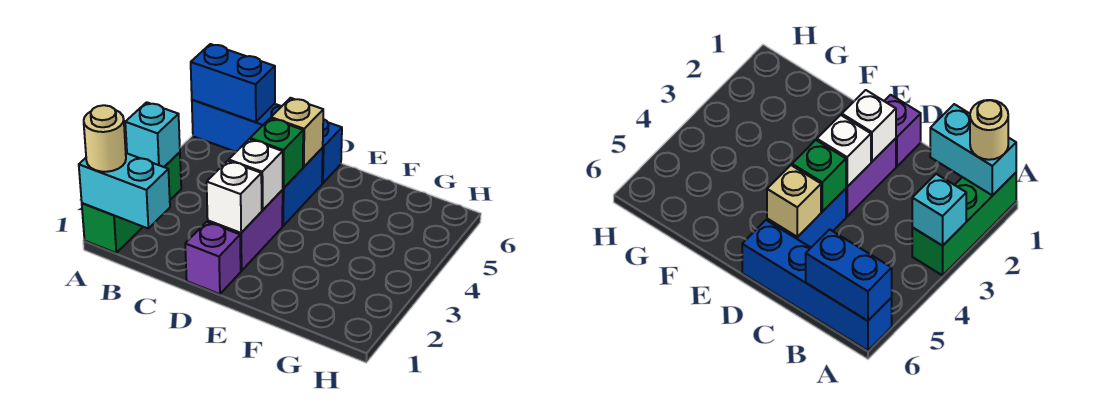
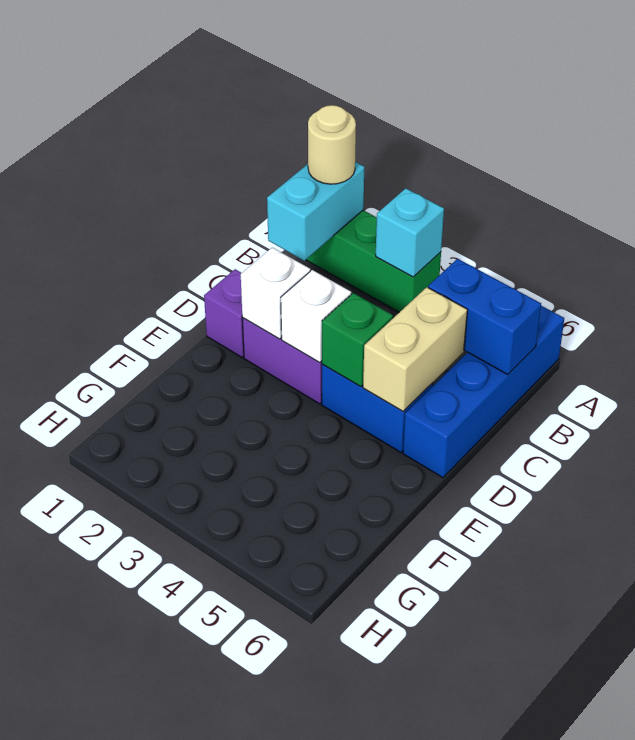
blue brick A6:B6 level 2 -> blue brick B5:B6 level 2
tan brick D5 level 2 -> tan brick C5:D5 level 2

